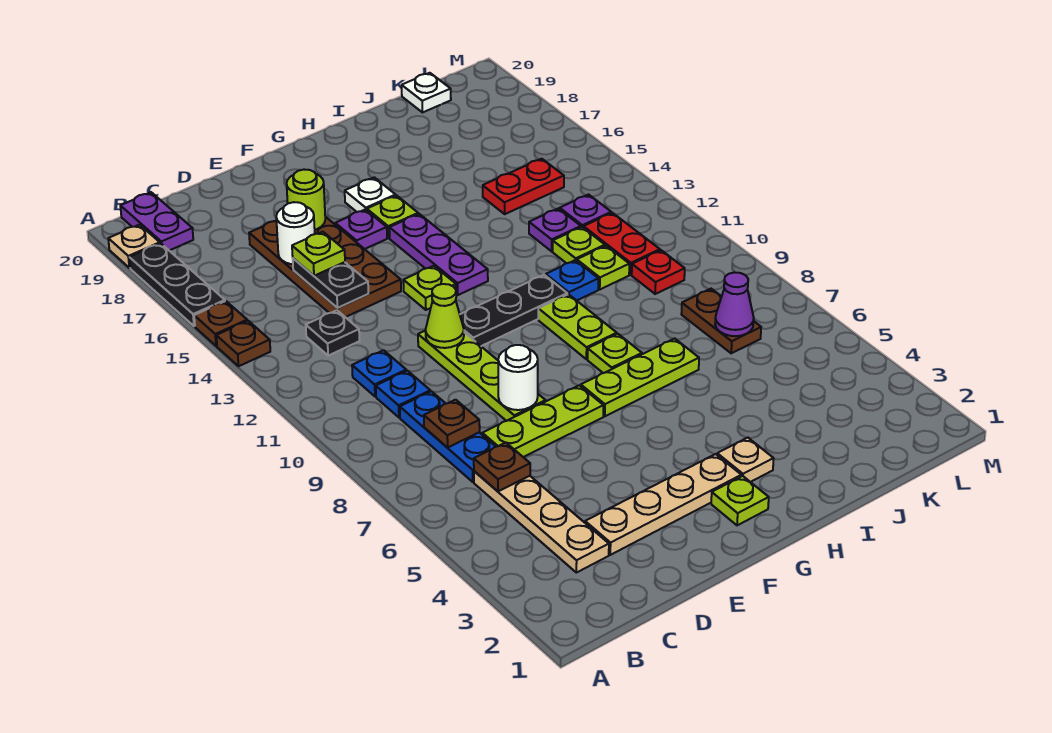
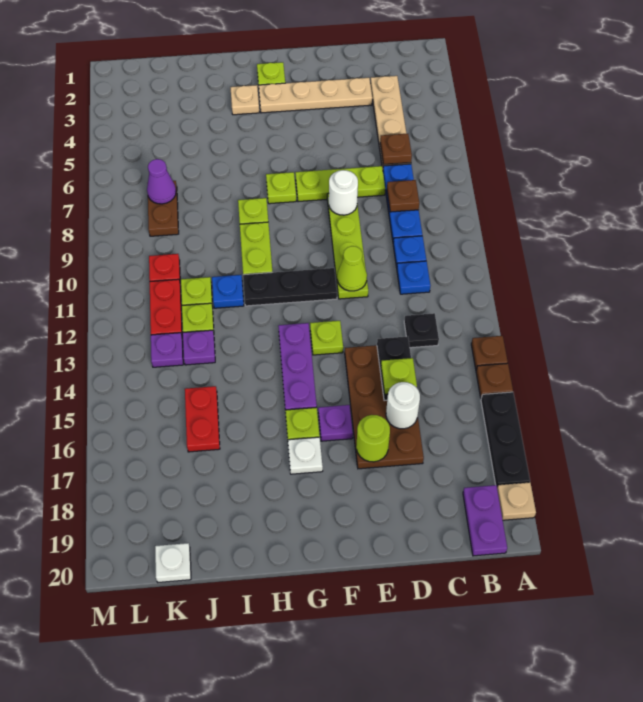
lime plate G7:I7 level 1 -> lime plate G7 level 1
red plate J15:K15 level 1 -> red plate J15:J16 level 1

